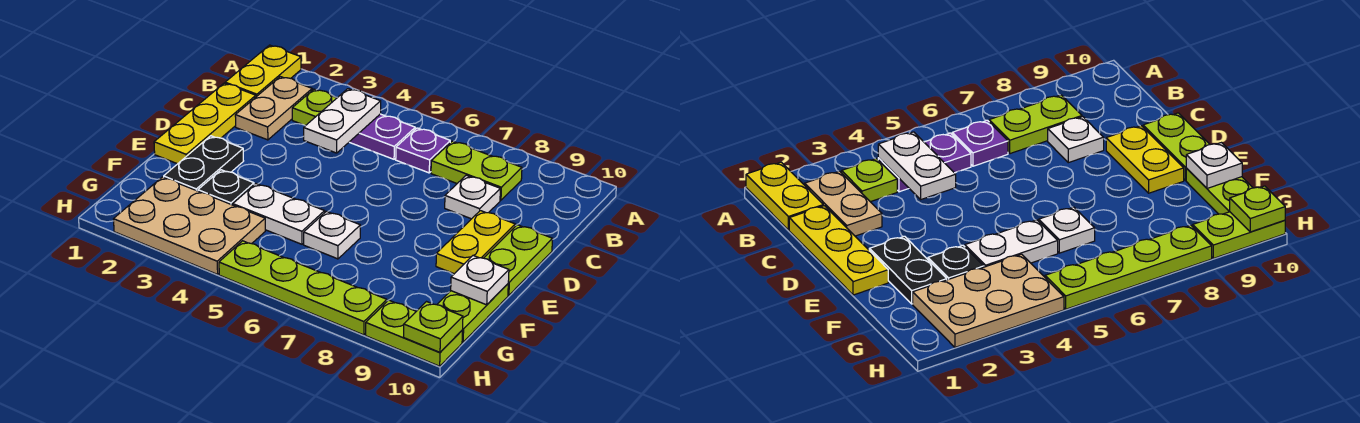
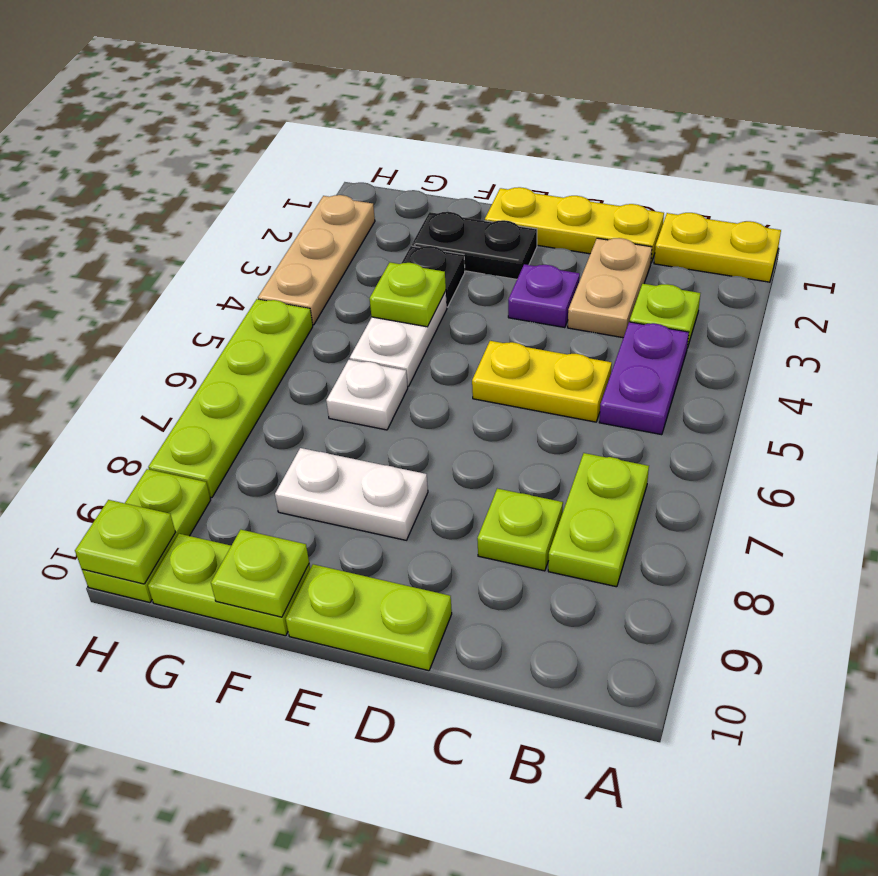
tan plate B2:C2 level 1 -> tan plate C2:C3 level 1
white plate B4:C4 level 2 -> white plate E8:F8 level 1
purple plate B6 level 1 -> purple plate D3 level 1
white plate C8 level 1 -> lime plate C8 level 1
yellow plate D9:E9 level 1 -> yellow plate C5:D5 level 1
none -> lime plate F4 level 2
white plate F10 level 2 -> lime plate F10 level 2
tan plate G2:H4 level 1 -> tan plate H2:H4 level 1

